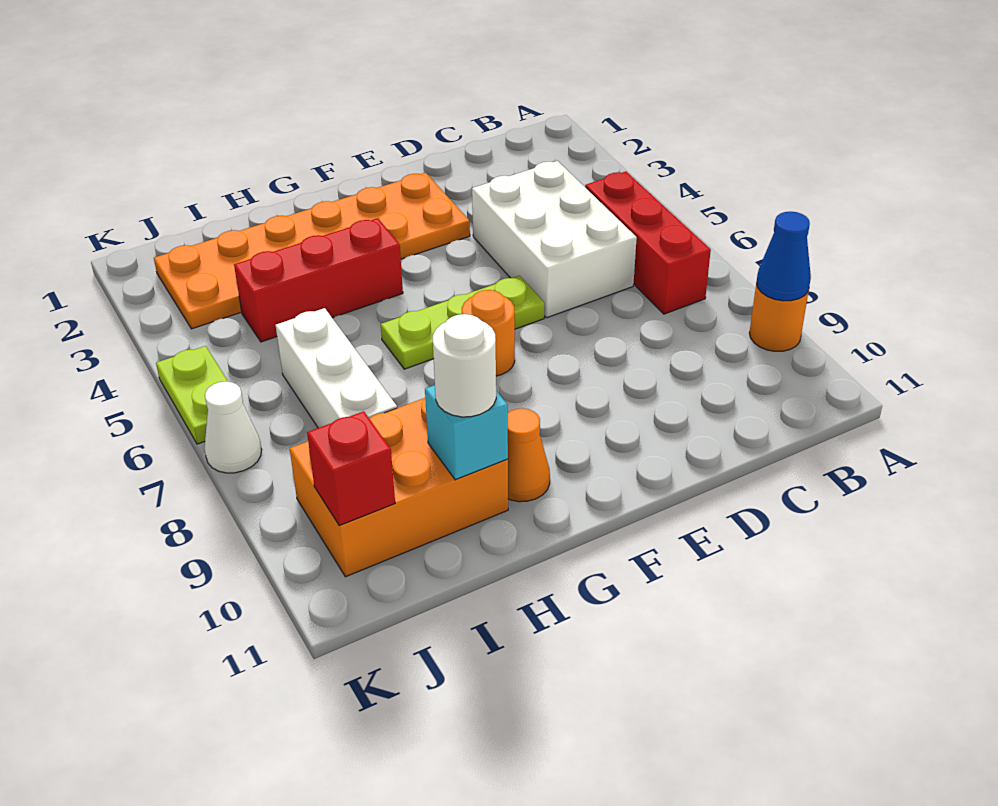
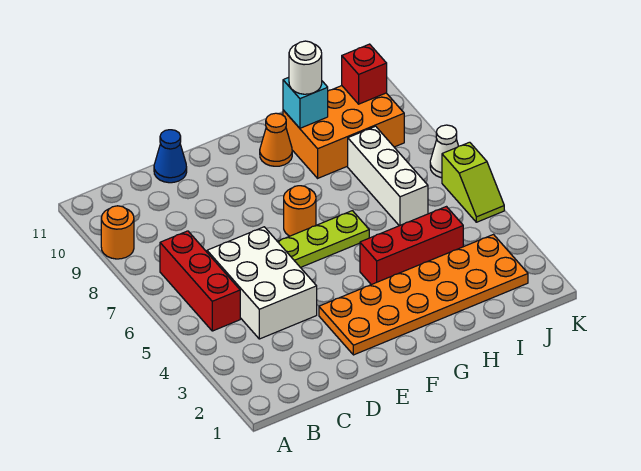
blue cone A9 level 2 -> blue cone D11 level 1
lime plate K5:K6 level 1 -> lime slope K5:K6 level 1 top 6

